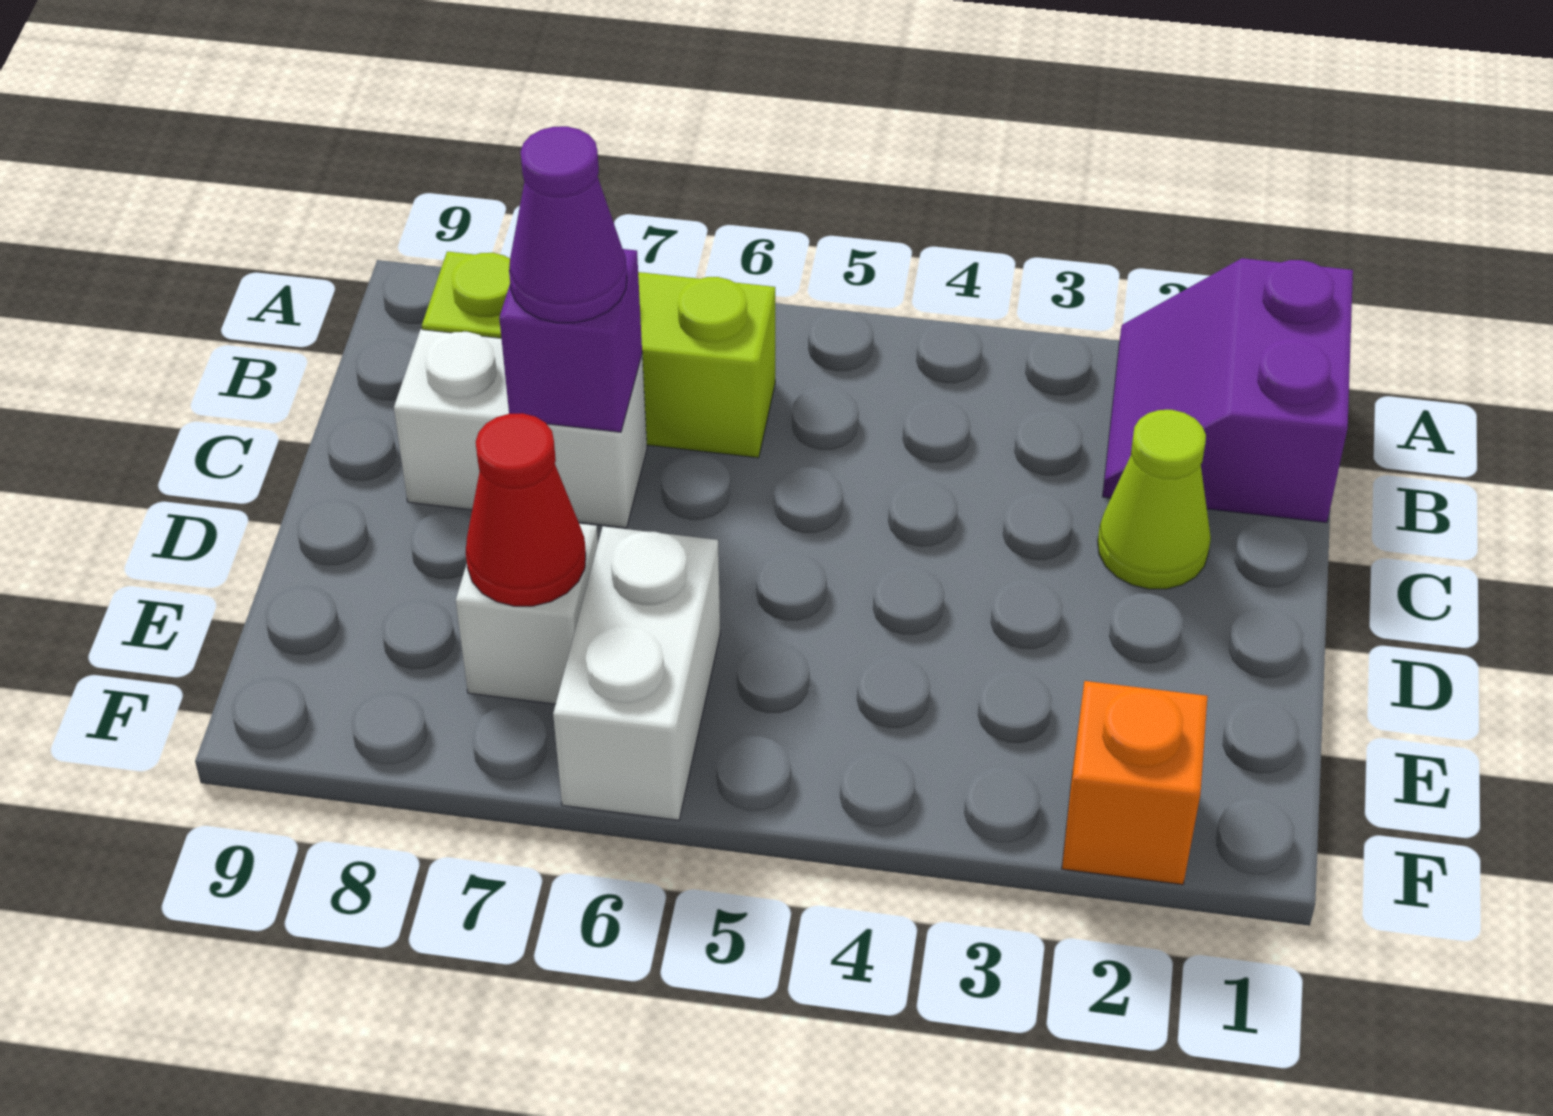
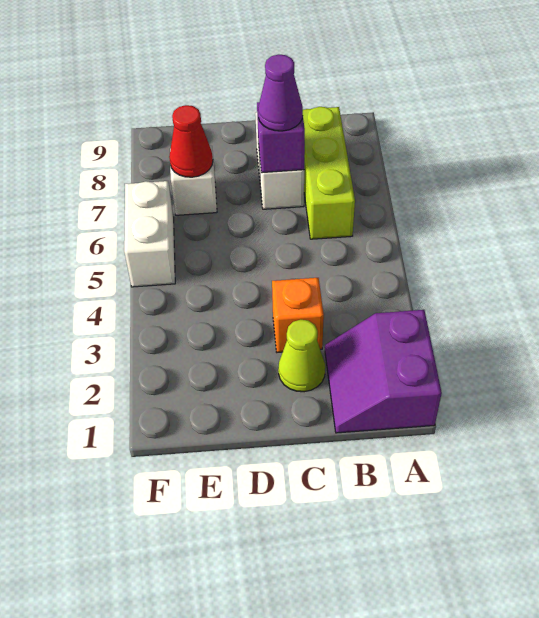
purple slope A1:B2 level 1 top 1 -> purple slope A1:B2 level 1 top A
white brick E6:F6 level 1 -> white brick F5:F6 level 1
orange brick F2 level 1 -> orange brick C3 level 1

